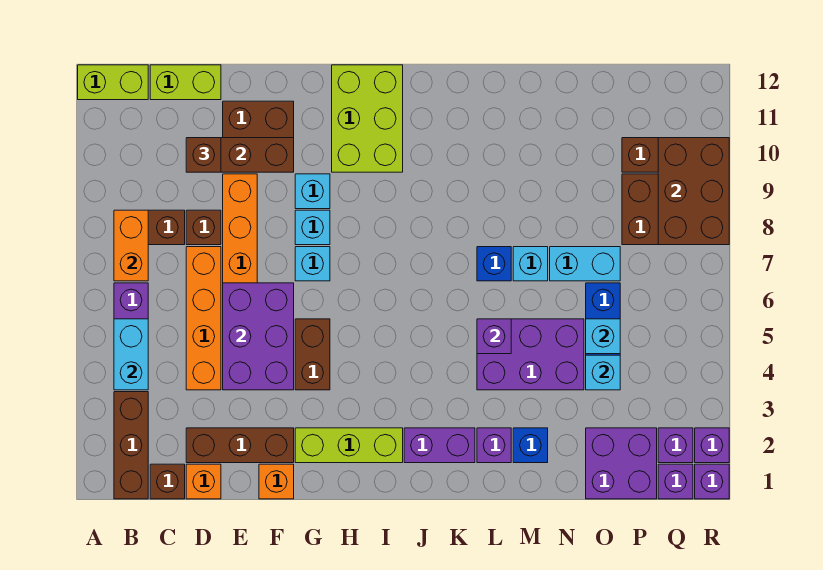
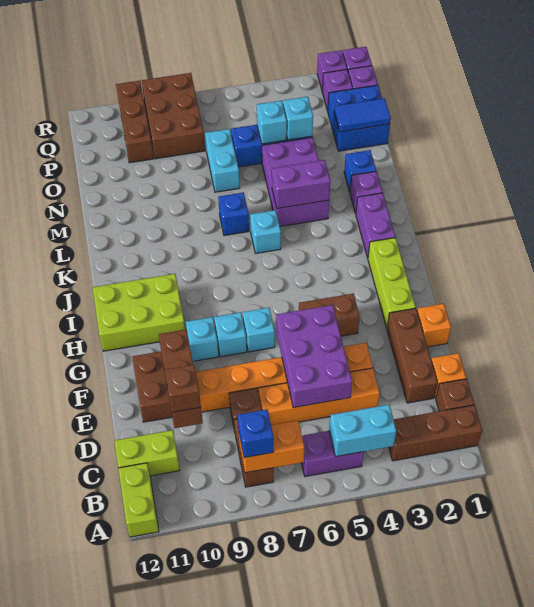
none -> blue brick B8 level 3
lime brick C12:D12 level 1 -> lime brick C11:C12 level 1
purple brick E4:F6 level 2 -> purple brick D5:F6 level 2
purple brick L5 level 2 -> purple brick L4:L5 level 2
cyan brick M7 level 1 -> cyan brick K6 level 1
purple brick O1:P2 level 1 -> blue brick O1:P2 level 1
none -> blue tile O1:O2 level 2
brown brick Q8:R10 level 2 -> none

